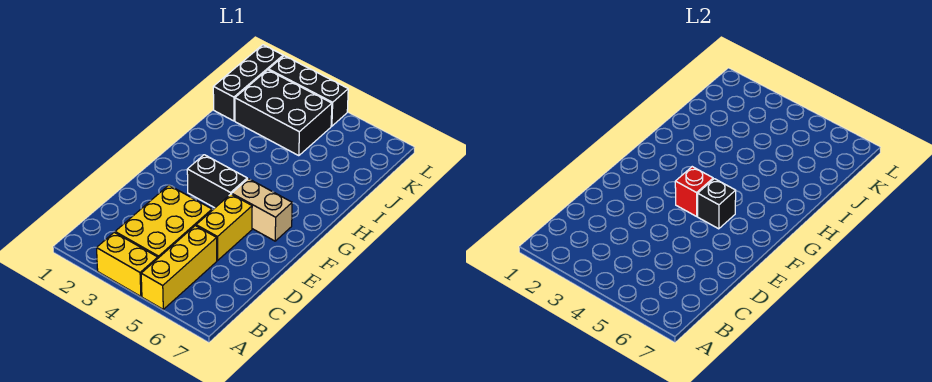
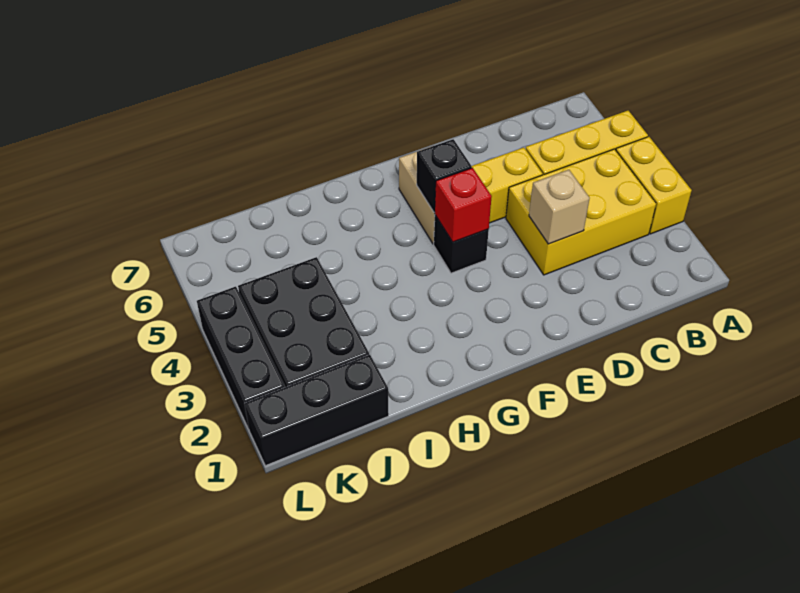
none -> tan brick D3 level 2
black brick F3:F4 level 1 -> black brick F4 level 1

